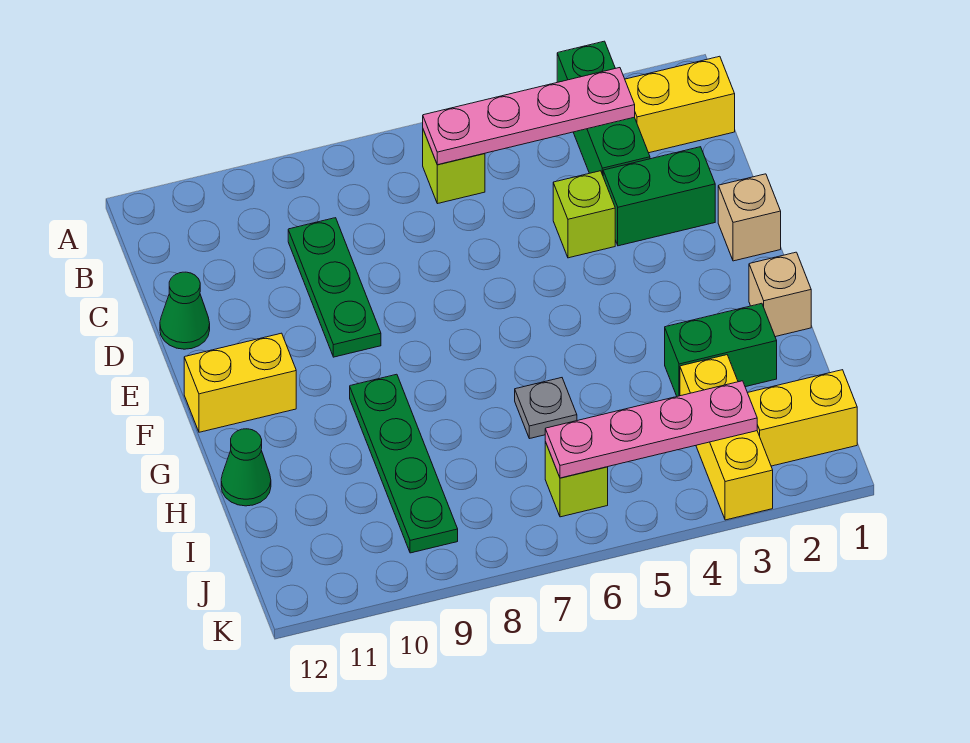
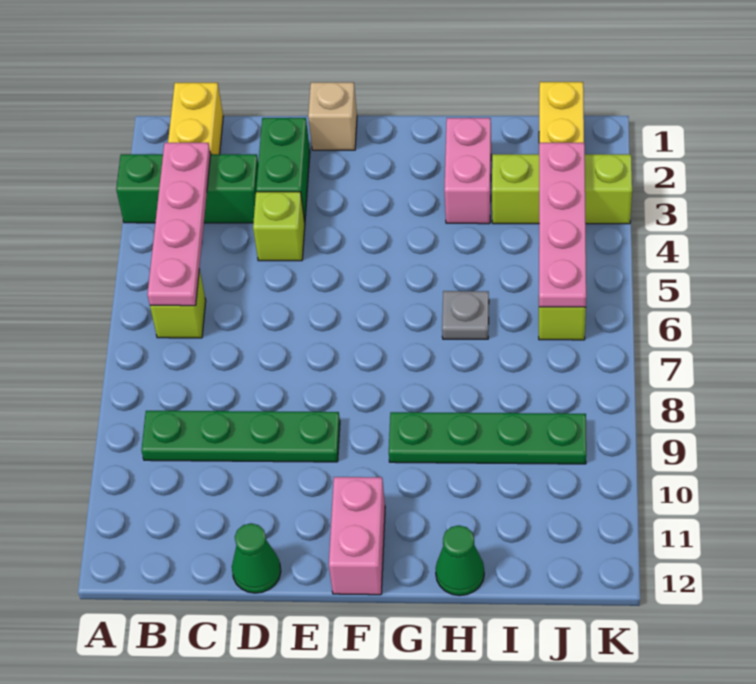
green plate C9:E9 level 1 -> green plate B9:E9 level 1
yellow brick F11:F12 level 1 -> pink brick F11:F12 level 1
tan brick G1 level 1 -> none
green brick H2:H3 level 1 -> pink brick H2:H3 level 1
yellow brick I3:K3 level 1 -> lime brick I3:K3 level 1

